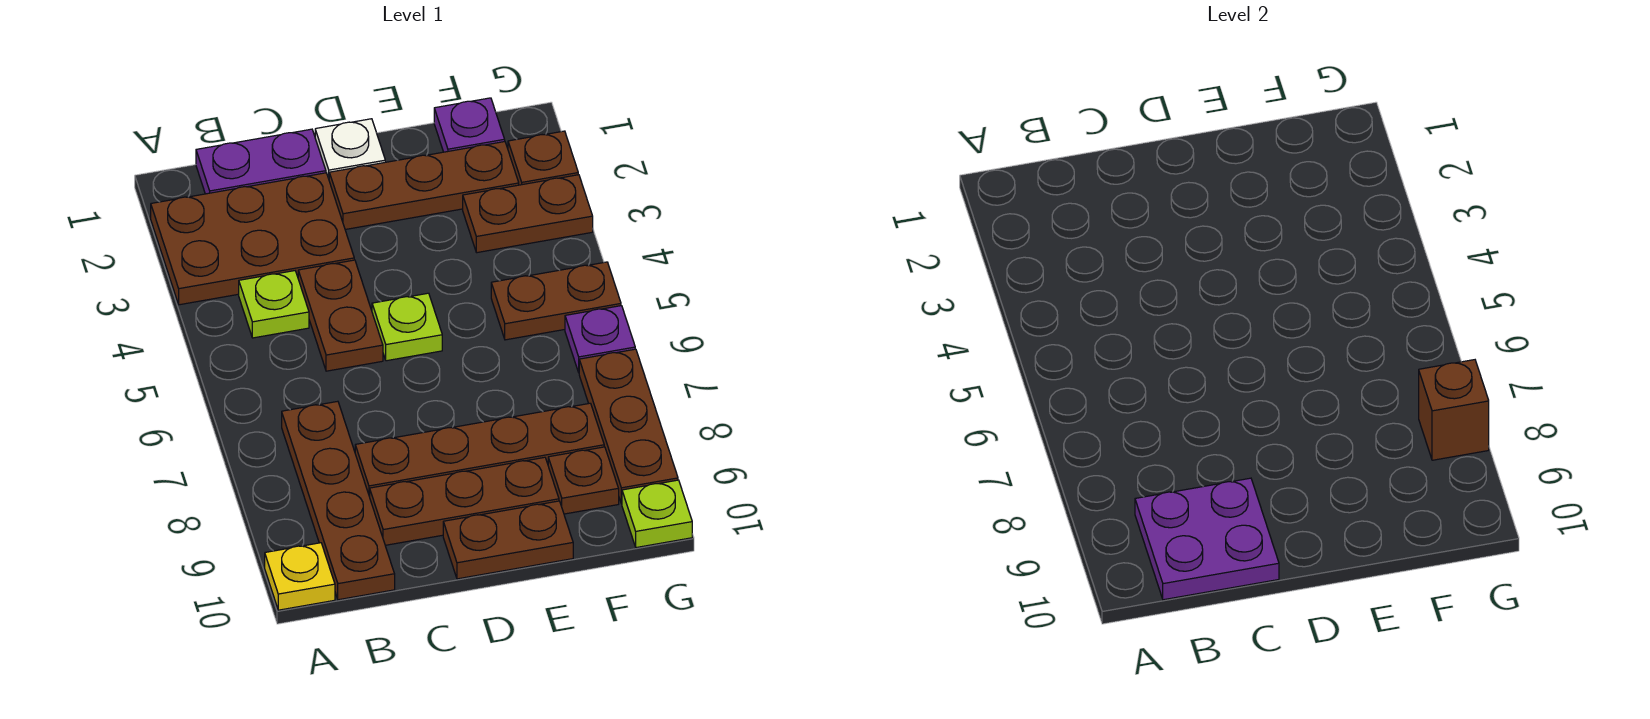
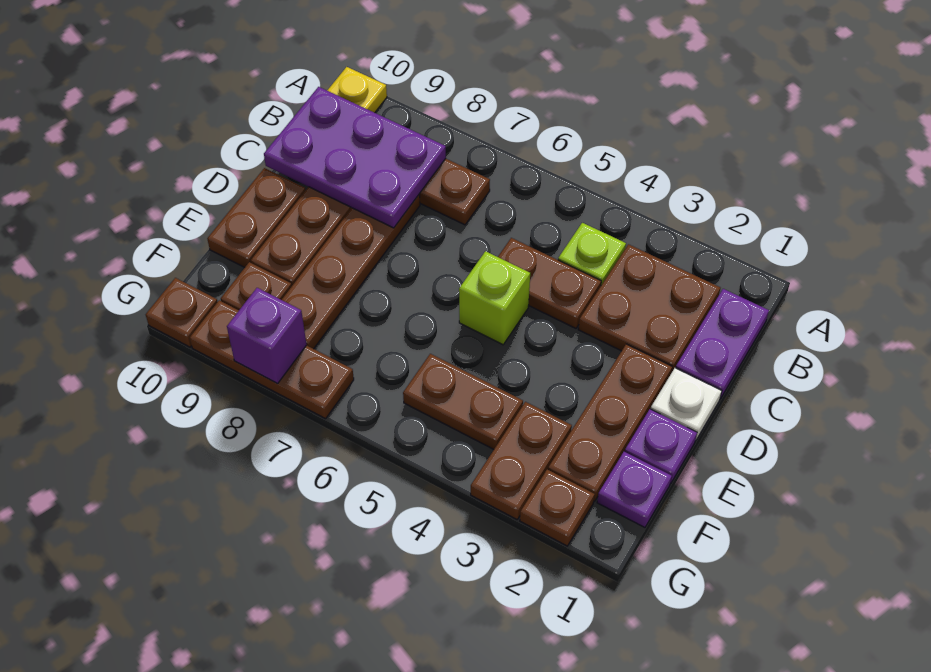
brown plate A2:C3 level 1 -> brown plate B2:C3 level 1
purple plate B9:C10 level 2 -> purple plate B8:C10 level 2
lime plate D5 level 1 -> lime brick D5 level 1
brown plate F5:G5 level 1 -> brown plate F4:F5 level 1
purple plate G6 level 1 -> purple plate E1 level 1
brown brick G8 level 2 -> purple brick G8 level 2
lime plate G10 level 1 -> brown plate G10 level 1

